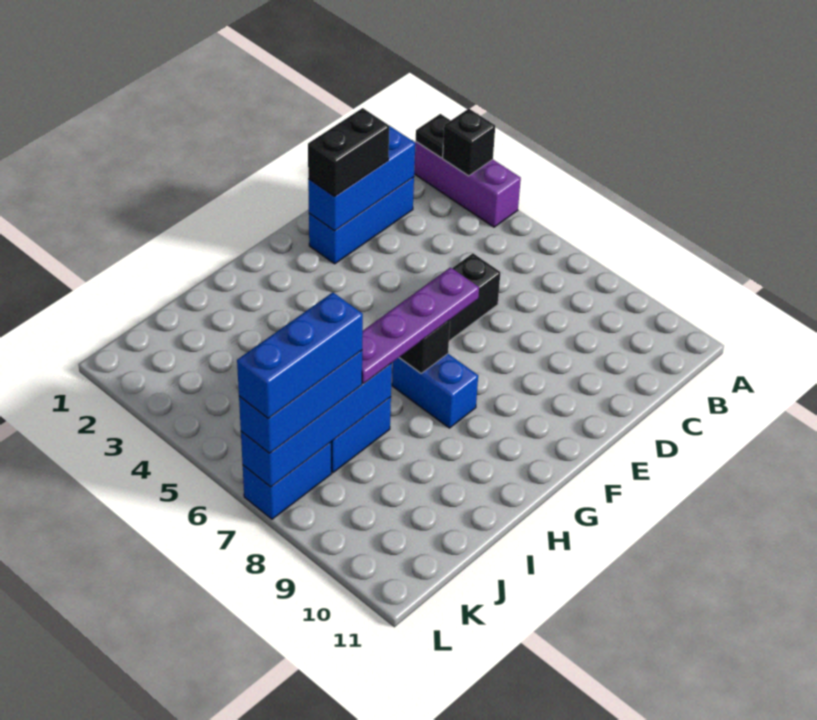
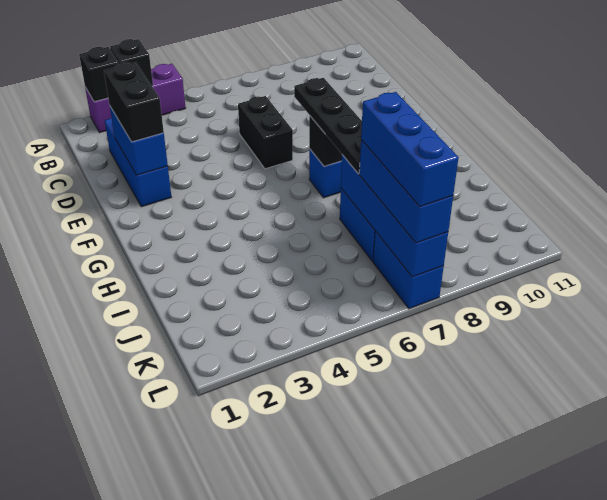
black plate A2 level 2 -> black brick A2 level 2
blue brick C2:E2 level 2 -> blue brick D2:E2 level 2
purple plate F7:I7 level 3 -> black plate F7:I7 level 3

